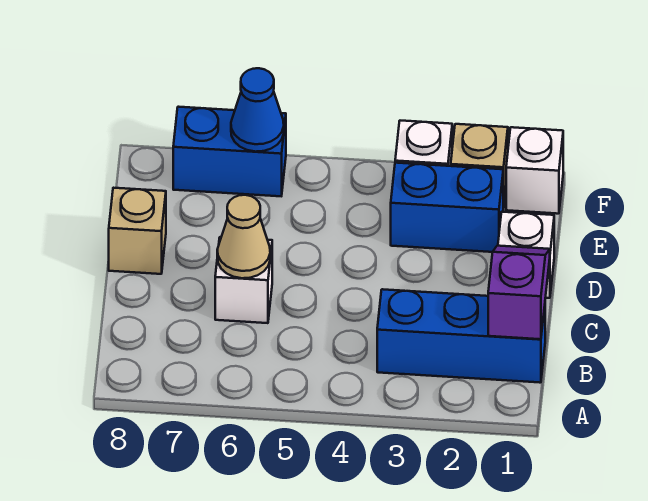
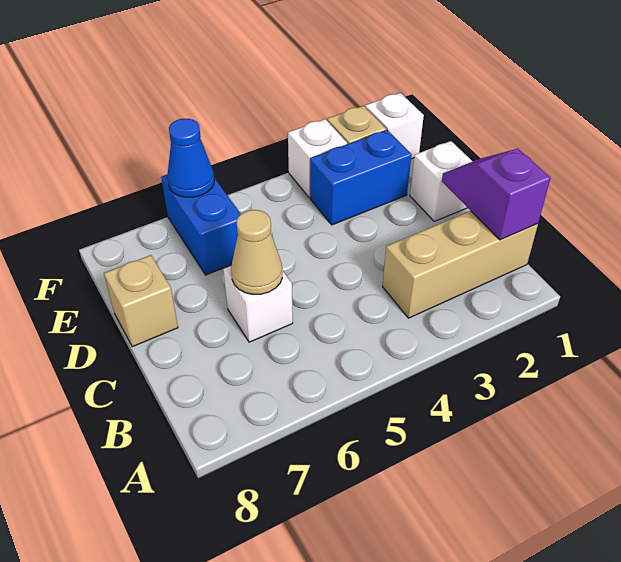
blue brick B1:B3 level 1 -> tan brick B1:B3 level 1
blue brick F6:F7 level 1 -> blue brick E6:F6 level 1

